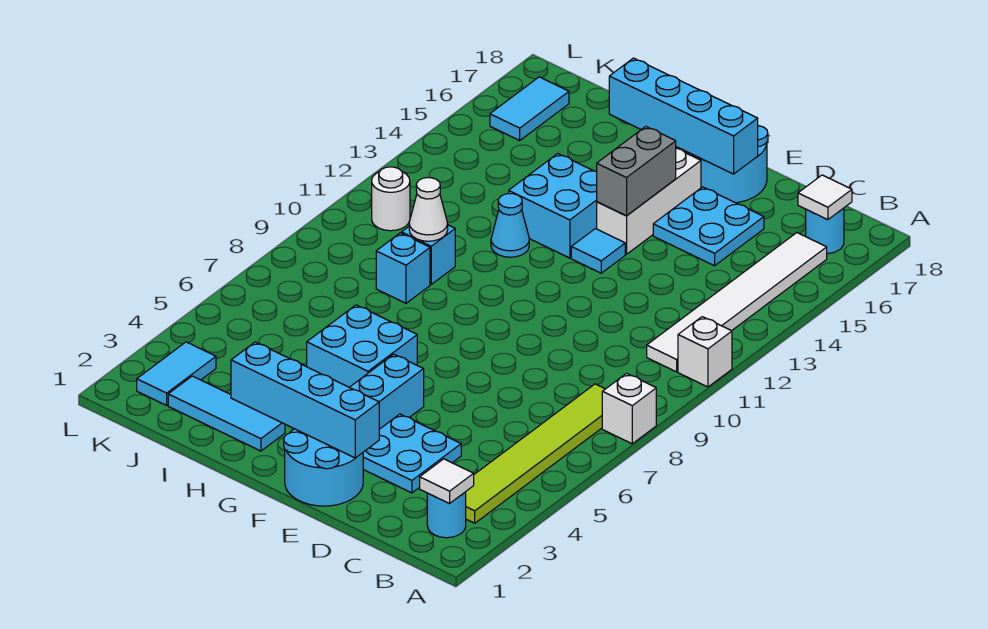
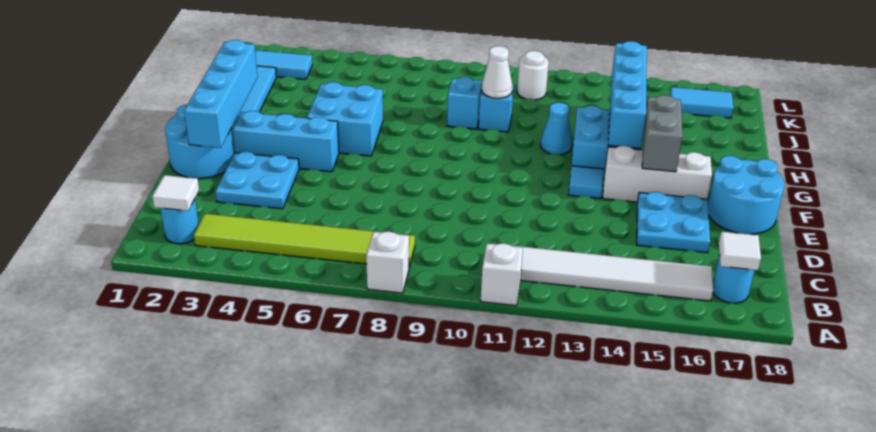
cyan brick E17:H17 level 2 -> cyan brick G14:J14 level 2
grey brick F14:F15 level 2 -> grey brick F15:G15 level 2

